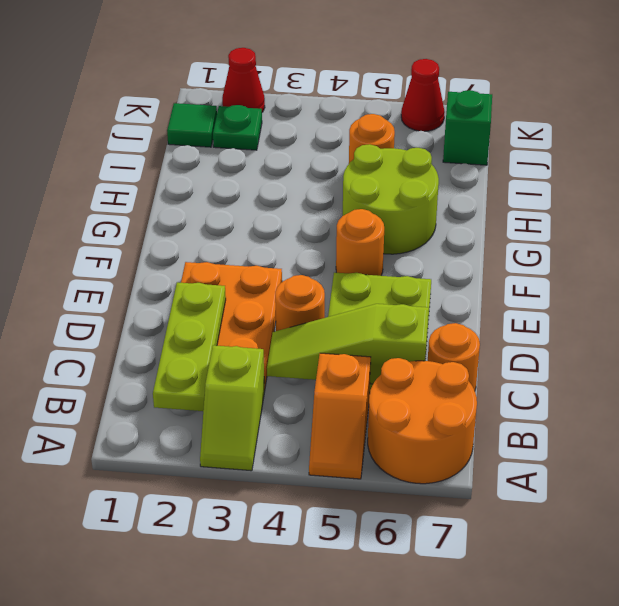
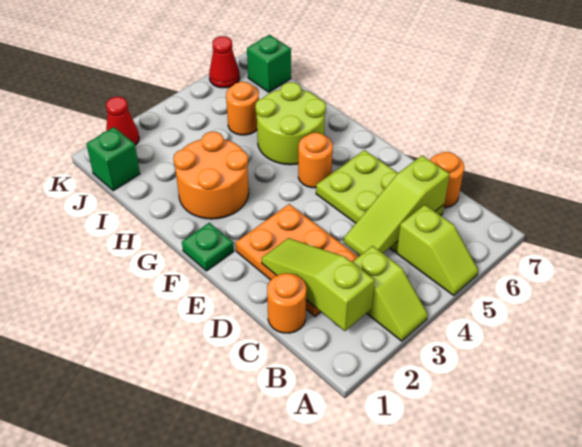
orange slope A5:B5 level 1 top B -> lime slope A5:B5 level 1 top B
orange round brick A6:B7 level 1 -> orange round brick G2:H3 level 1
lime plate B2:D2 level 2 -> lime slope B2:D2 level 2 top B
orange round brick D4 level 1 -> orange round brick C1 level 1
green tile J1 level 1 -> green brick J1 level 1
green plate J2 level 1 -> green plate F1 level 1

